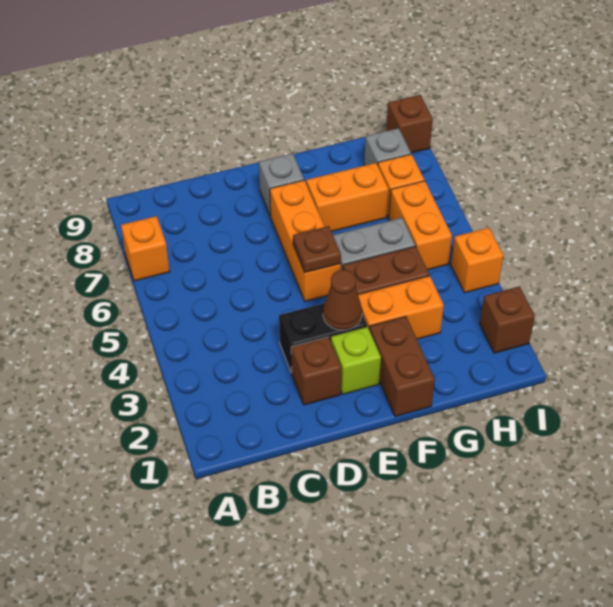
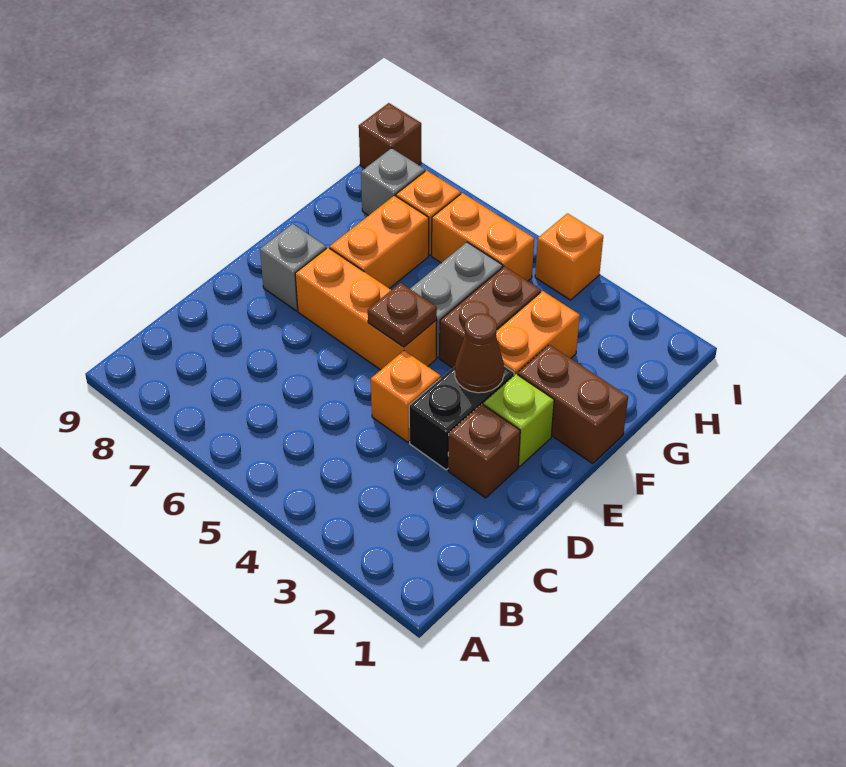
orange brick A7 level 1 -> orange brick D4 level 1
brown brick I2 level 1 -> none

